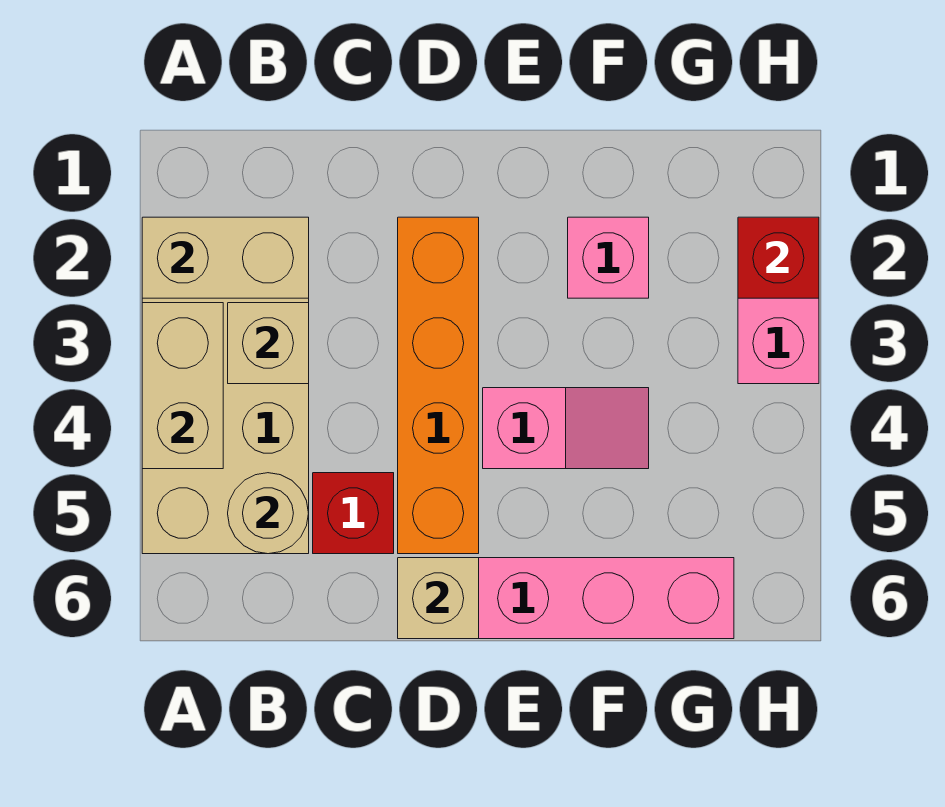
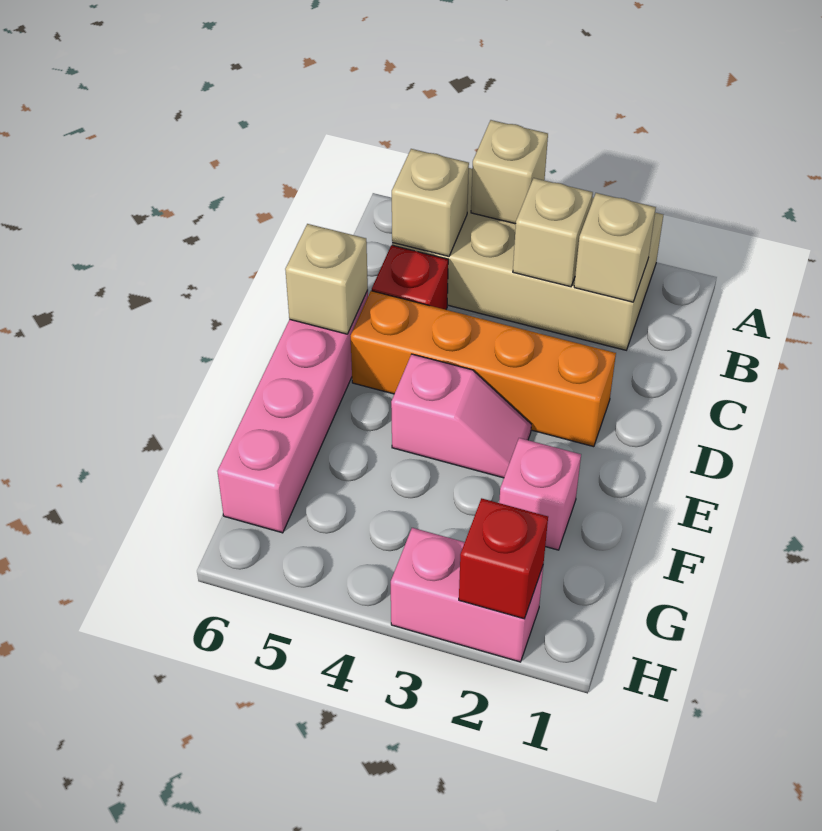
tan brick A2:B2 level 2 -> tan brick B2 level 2
tan brick A3:A4 level 2 -> tan brick A4 level 2
tan round brick B5 level 2 -> tan brick B5 level 2
pink slope E4:F4 level 1 top E -> pink slope E3:E4 level 1 top 4

